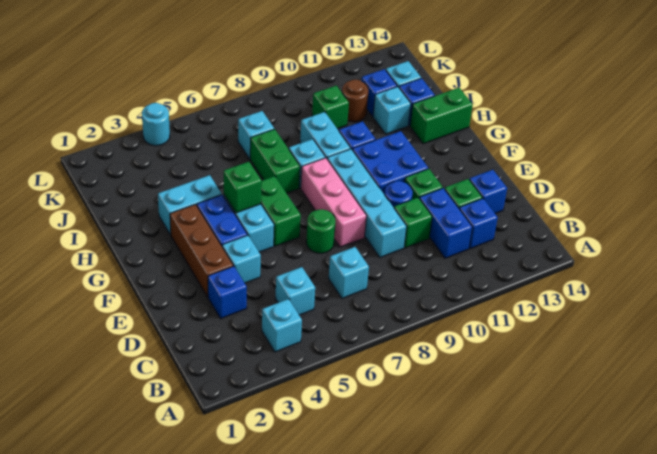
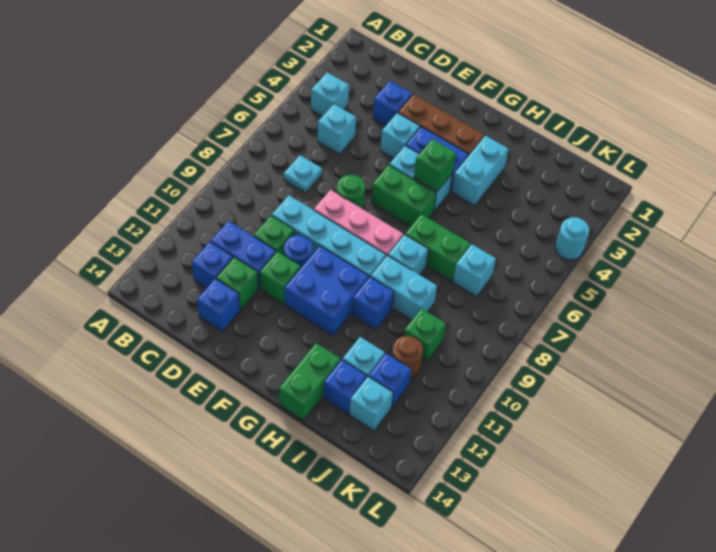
cyan brick C7 level 1 -> cyan plate C7 level 1

